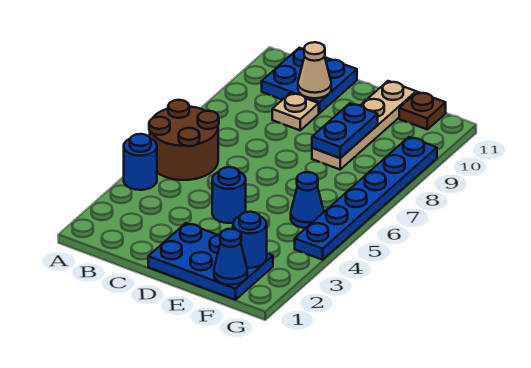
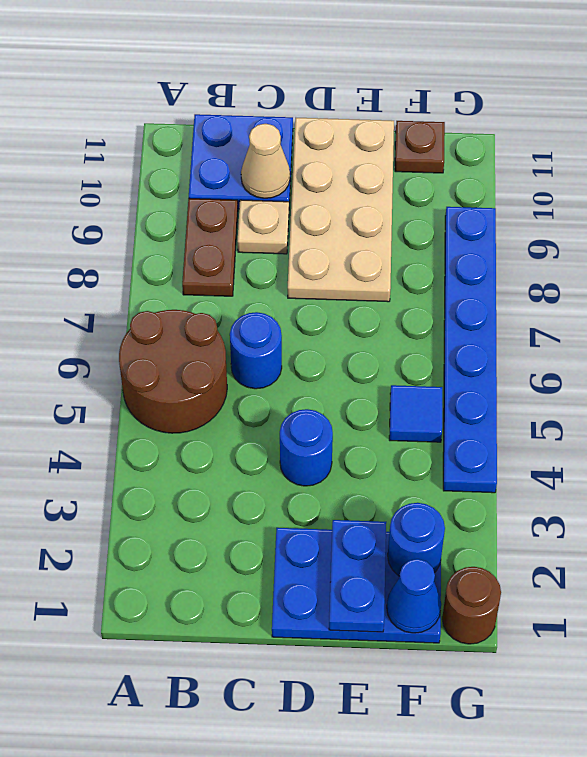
blue round brick A4 level 1 -> blue round brick C6 level 1
none -> brown plate B8:B9 level 1
tan plate E8:E11 level 1 -> tan plate D8:E11 level 1
blue plate E8:E9 level 2 -> blue plate E1:E2 level 2
blue cone F5 level 1 -> blue tile F5 level 1
none -> brown round brick G1 level 1

